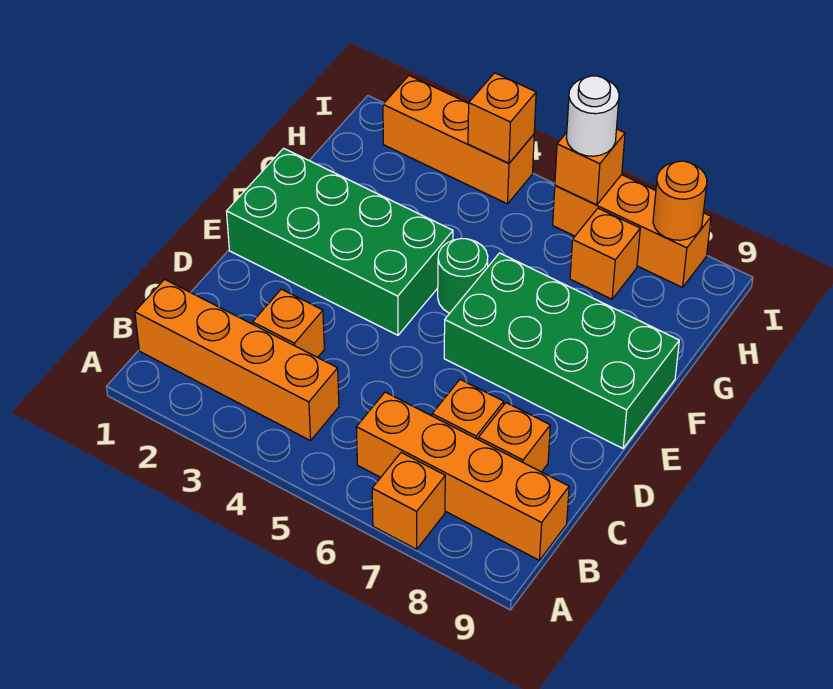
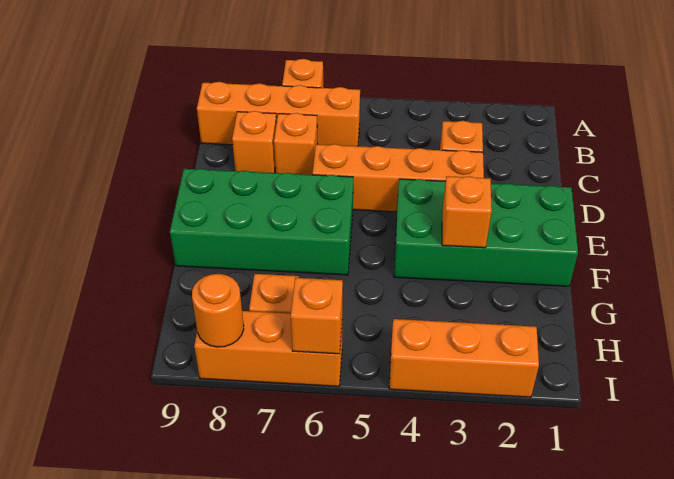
orange brick B1:B4 level 1 -> orange brick D3:D6 level 1
green round brick F5 level 1 -> none
orange brick I4 level 2 -> orange brick F3 level 2
white round brick I6 level 3 -> none

